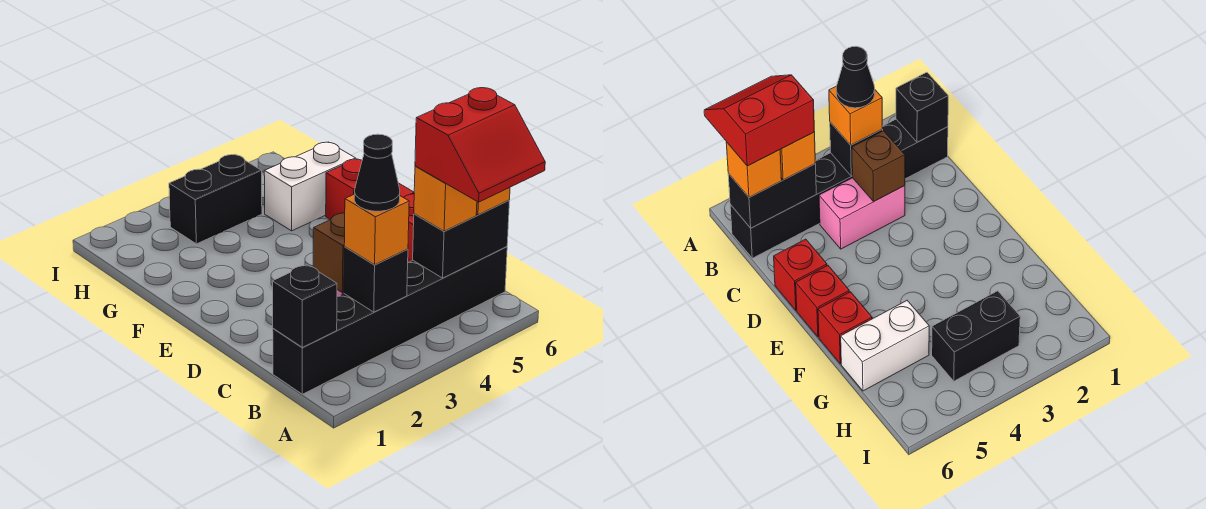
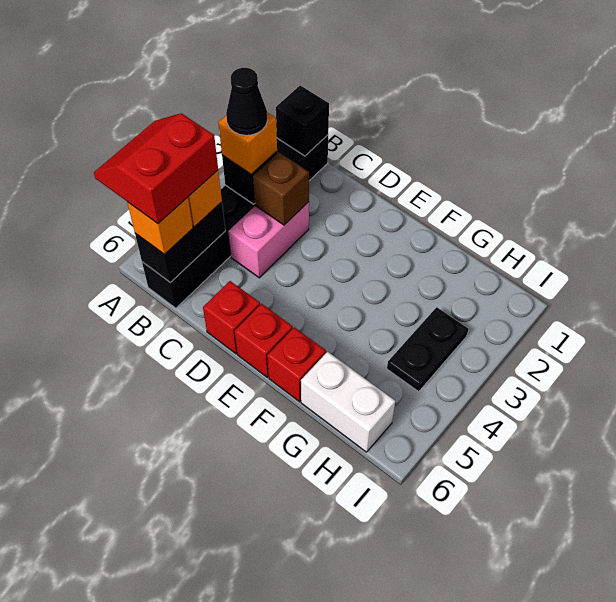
white brick G5:G6 level 1 -> white brick G6:H6 level 1
black brick H3:H4 level 1 -> black plate H3:H4 level 1

